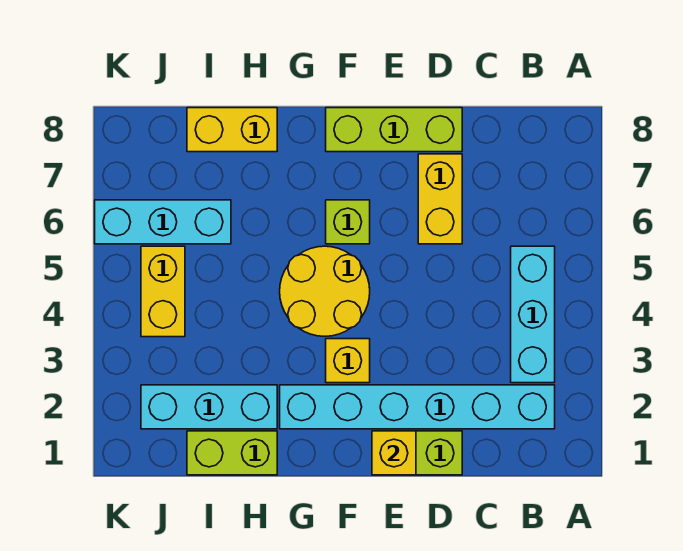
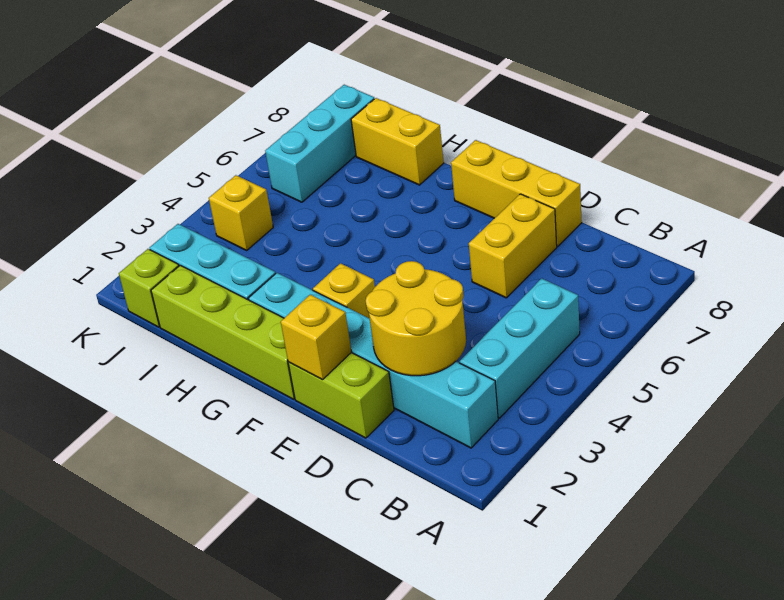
lime brick D8:F8 level 1 -> yellow brick D8:F8 level 1
yellow round brick F4:G5 level 1 -> yellow round brick C2:D3 level 2
lime brick F6 level 1 -> lime brick J1 level 1
lime brick H1:I1 level 1 -> lime brick F1:I1 level 1
cyan brick I6:K6 level 1 -> cyan brick J6:J8 level 1
yellow brick J4:J5 level 1 -> yellow brick J4 level 1

